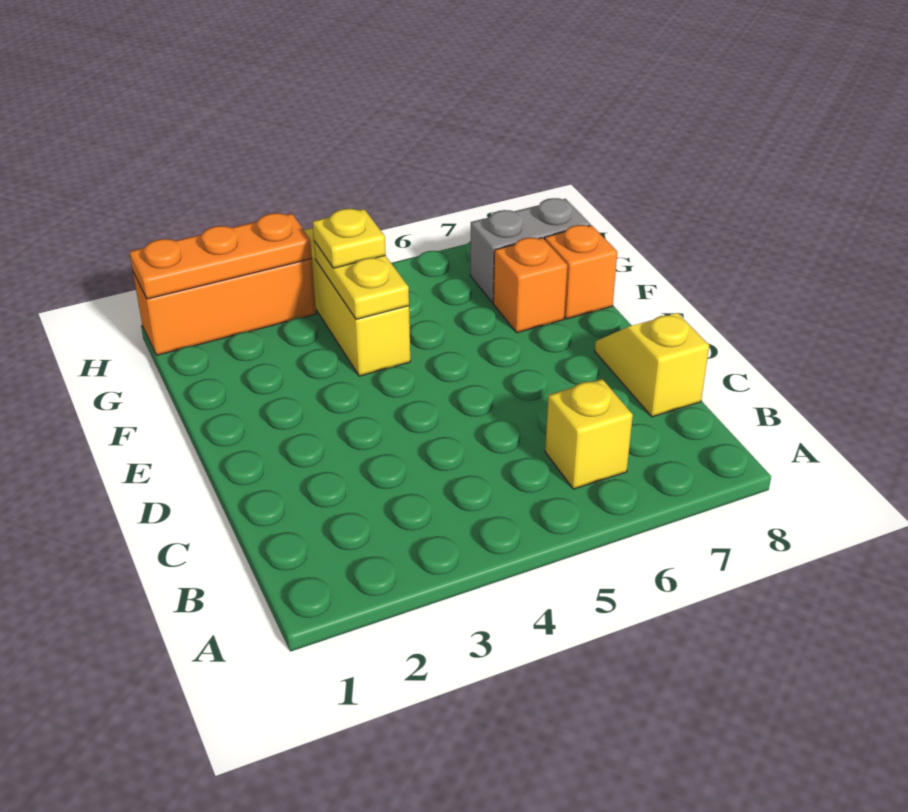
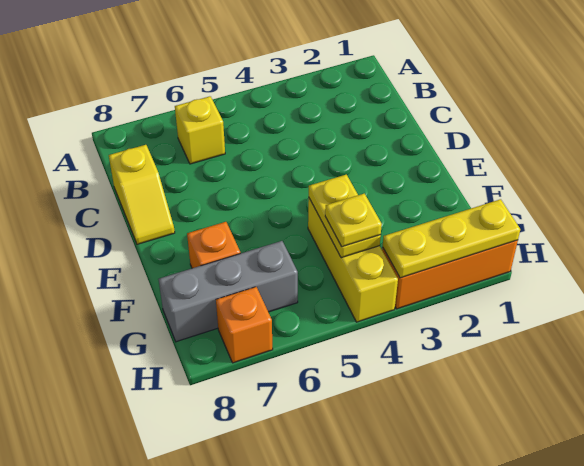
orange brick F8 level 1 -> orange brick H7 level 1
grey brick G7:G8 level 1 -> grey brick G6:G8 level 1
orange plate H1:H3 level 2 -> yellow plate H1:H3 level 2

